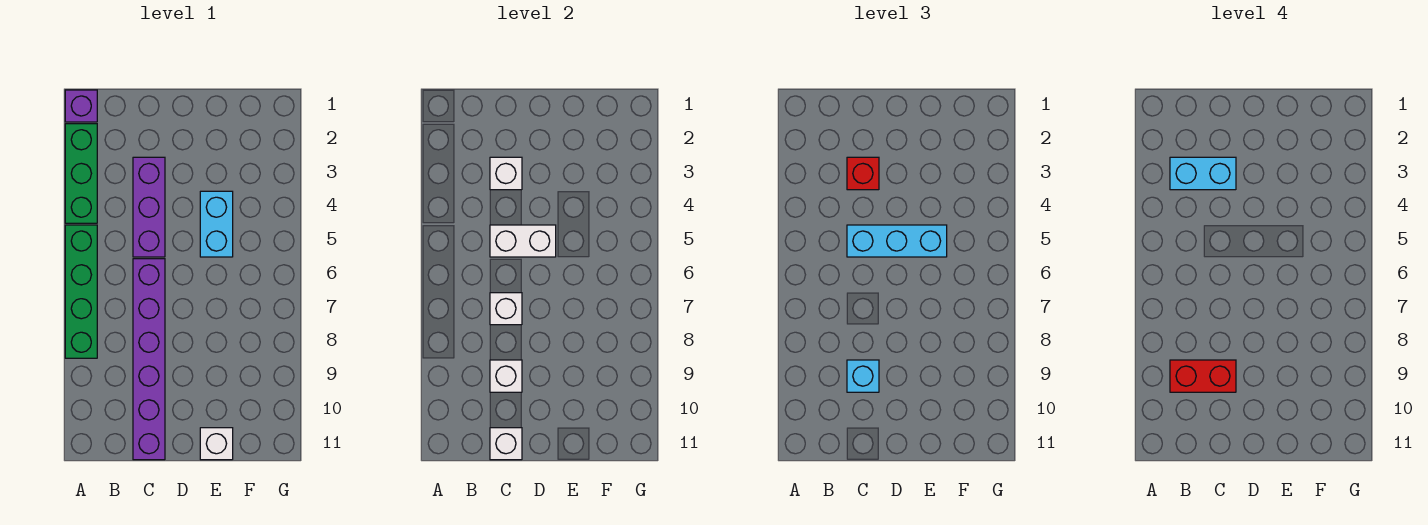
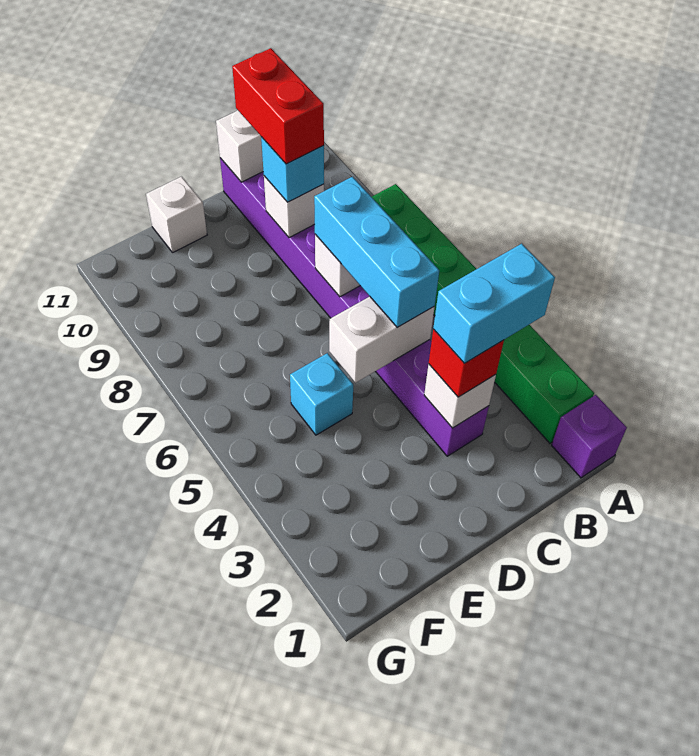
red brick B9:C9 level 4 -> red brick C9:C10 level 4
cyan brick C5:E5 level 3 -> cyan brick C5:C7 level 3
cyan brick E4:E5 level 1 -> cyan brick E5 level 1

